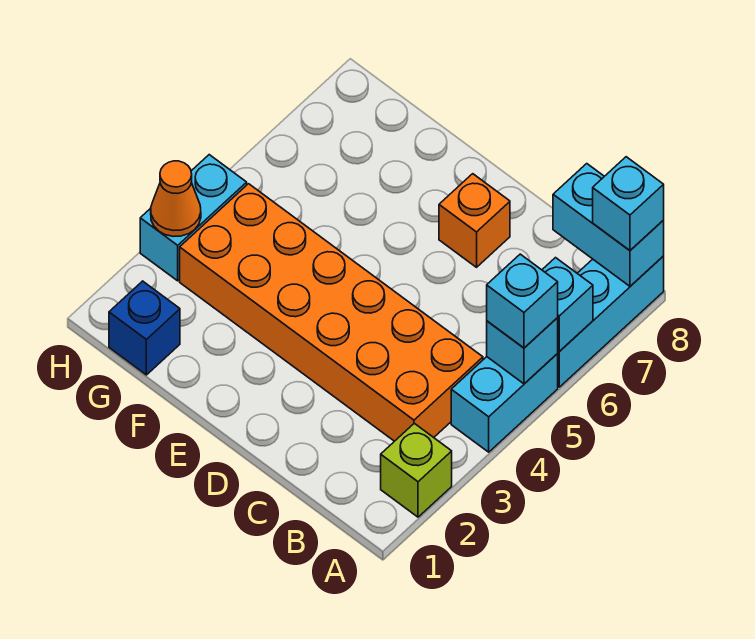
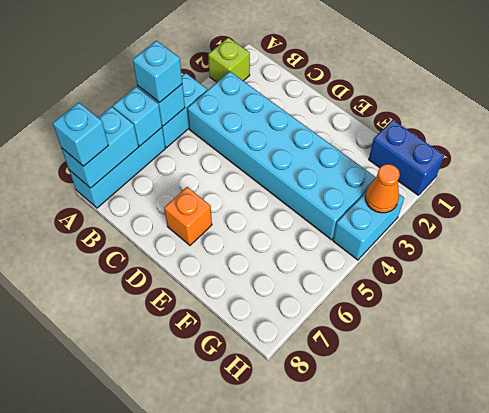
cyan brick A8:B8 level 2 -> cyan brick A7:A8 level 2
orange brick B3:G4 level 1 -> cyan brick B3:G4 level 1
blue brick G1 level 1 -> blue brick G1:H1 level 1

